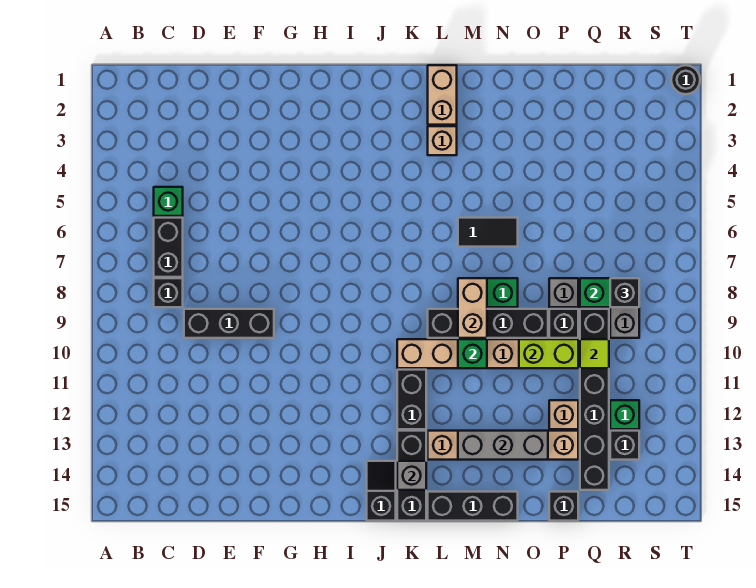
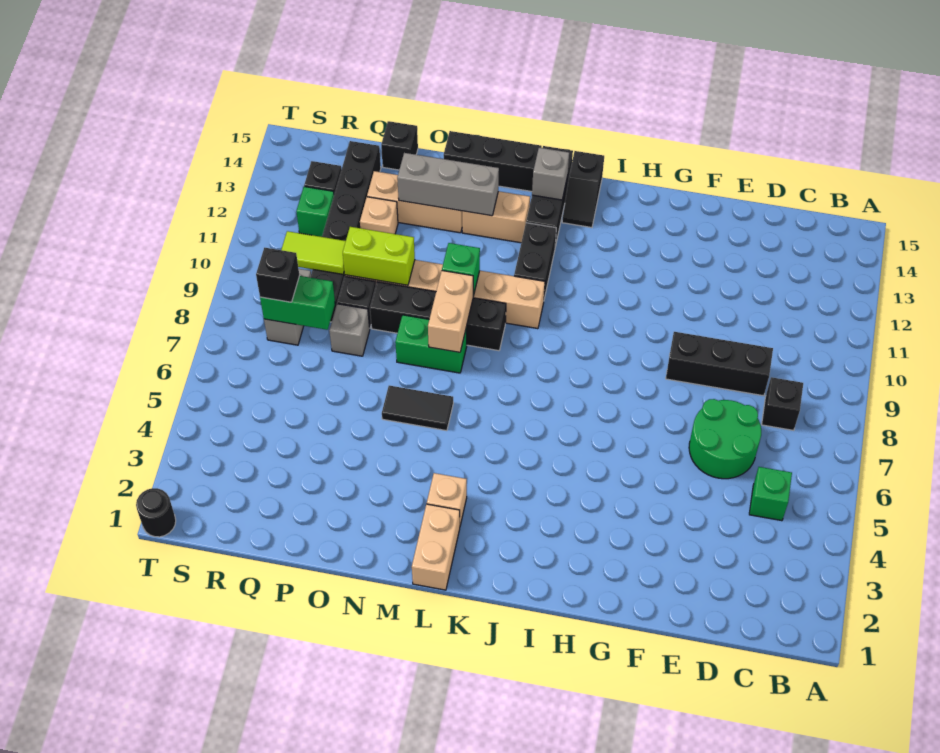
black brick C6:C7 level 1 -> none
none -> green round brick D6:E7 level 1
lime tile Q10 level 2 -> lime tile Q10:R10 level 2

